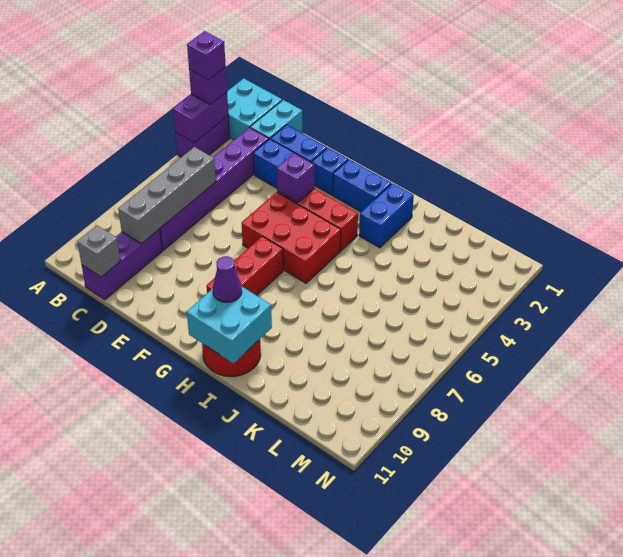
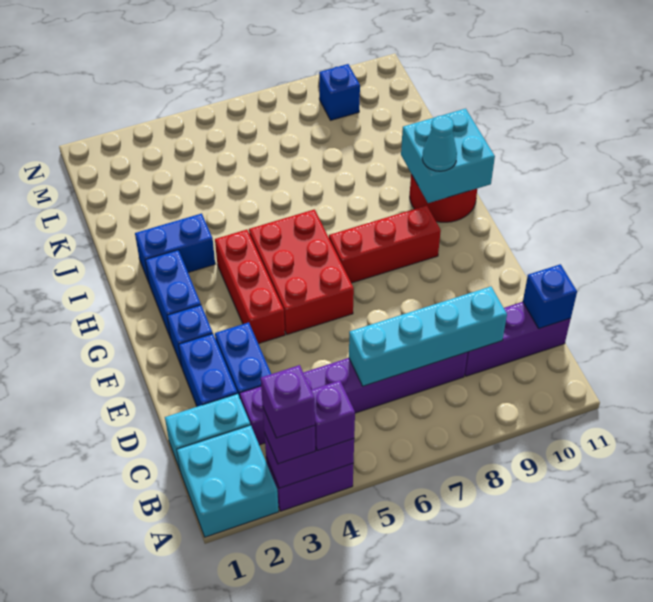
grey brick C6:C9 level 2 -> cyan brick C6:C9 level 2
grey brick C11 level 2 -> blue brick C11 level 2
purple brick F4 level 2 -> purple brick A4 level 3
purple cone H10 level 3 -> cyan cone H10 level 3
none -> blue brick M9 level 1

